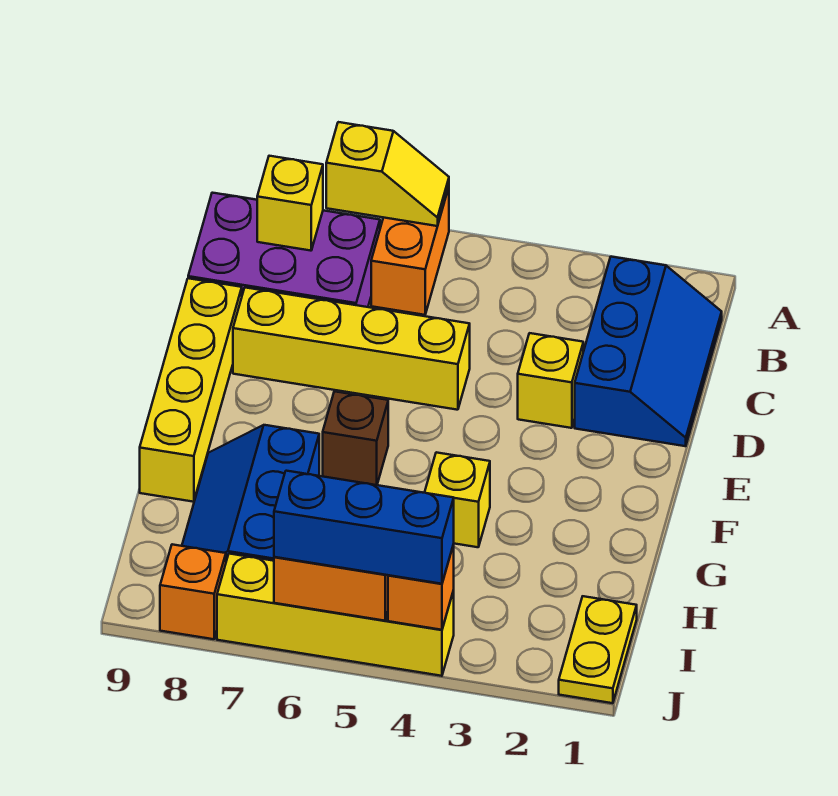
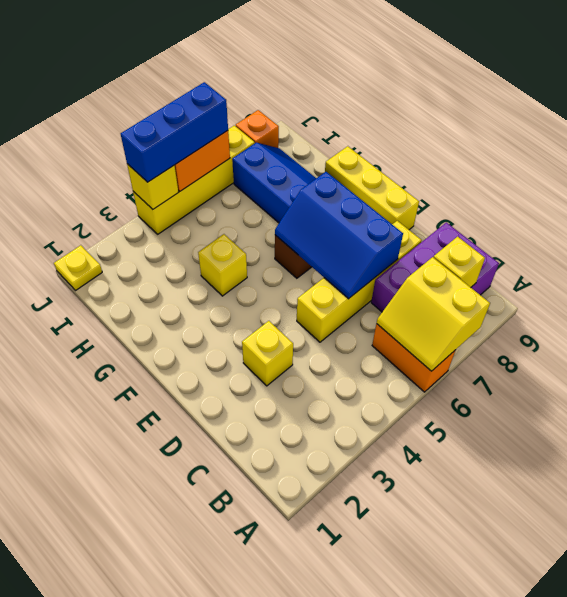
yellow slope A6:A7 level 2 top 7 -> yellow slope A6:B7 level 2 top 7
blue slope B1:D2 level 1 top 2 -> blue slope D6:F7 level 2 top 7
yellow brick D9:G9 level 1 -> yellow brick E9:G9 level 1
yellow plate I1:J1 level 1 -> yellow plate J1 level 1
orange brick J4 level 2 -> yellow brick J4 level 2

